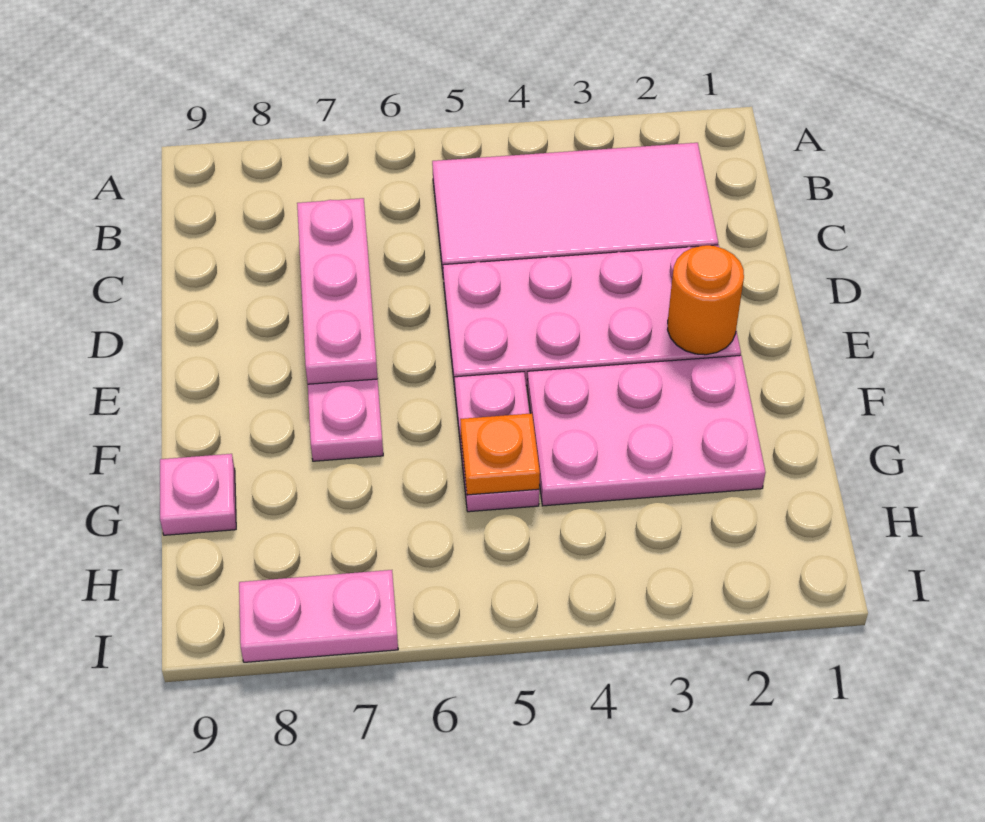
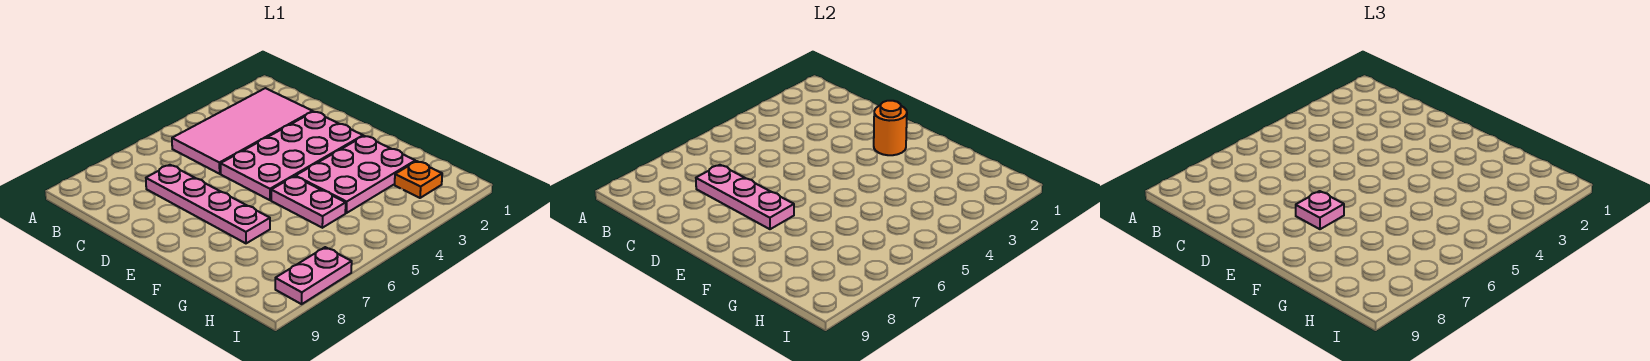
orange plate G5 level 2 -> orange plate H2 level 1
pink plate G9 level 1 -> pink plate E7 level 3

